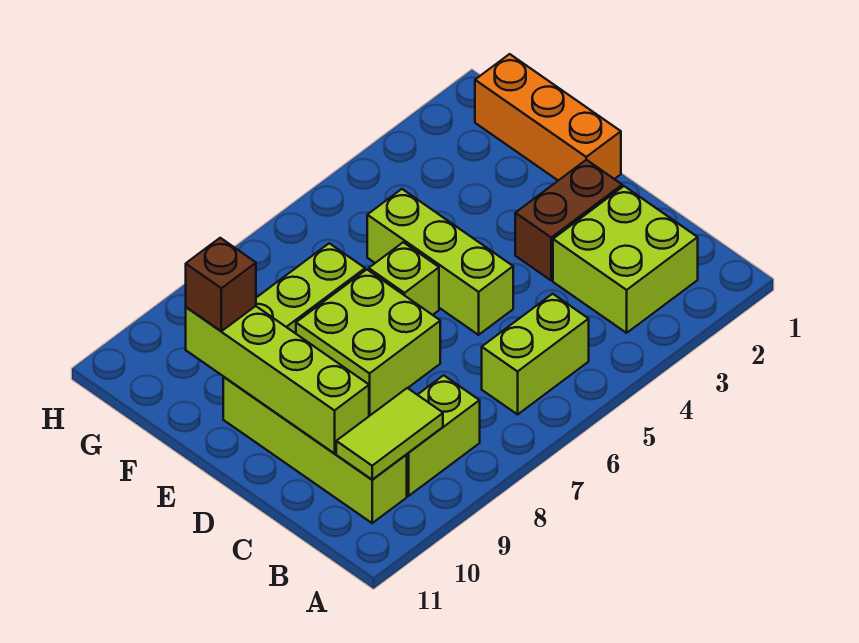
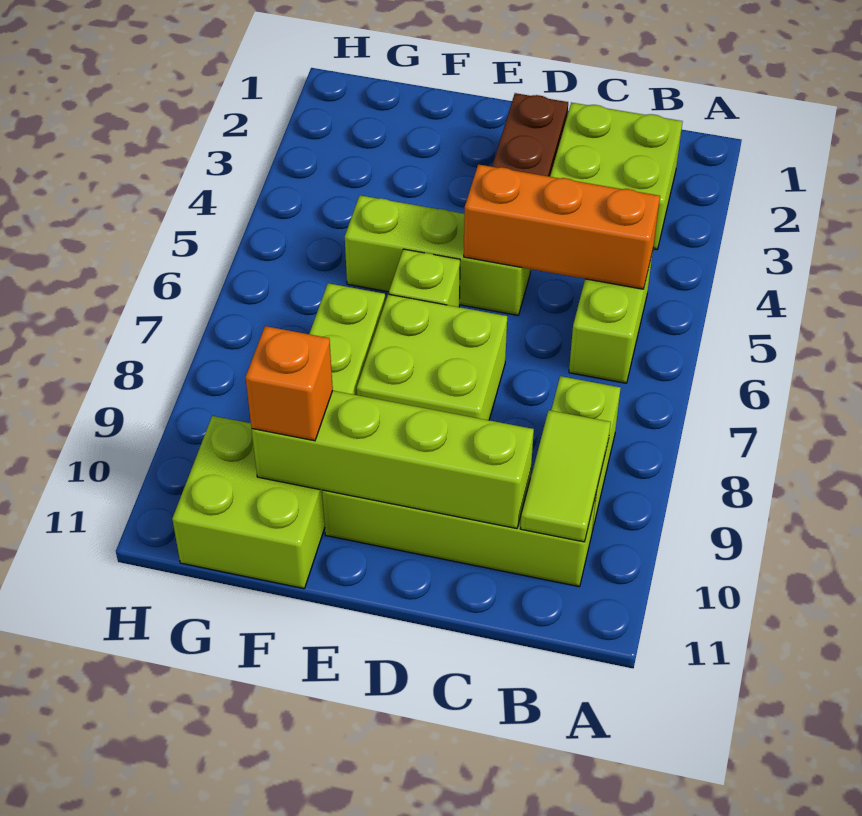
orange brick E1:G1 level 1 -> orange brick B5:D5 level 2
none -> lime brick F10:G11 level 1
brown brick F10 level 3 -> orange brick F10 level 3

